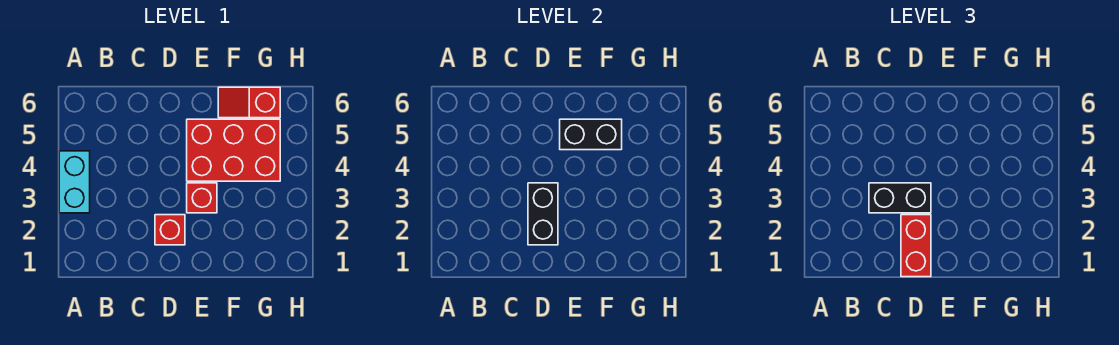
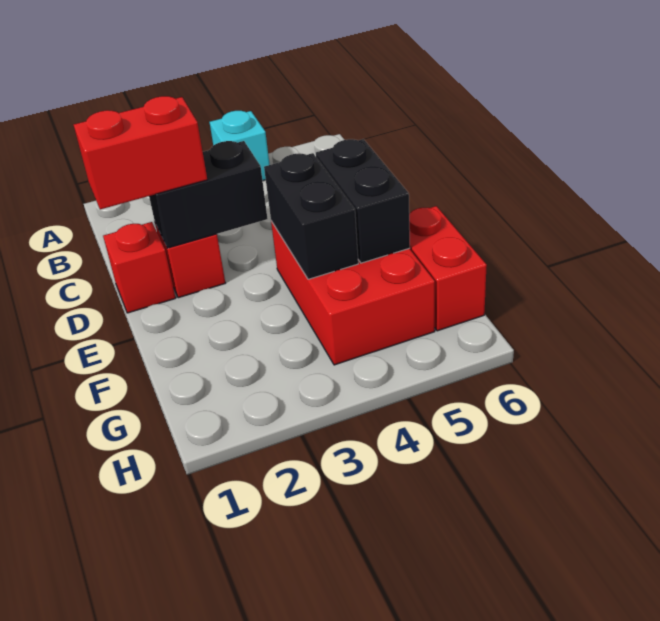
cyan brick A3:A4 level 1 -> cyan brick A4 level 1
black brick C3:D3 level 3 -> black brick E4:F4 level 2
red brick E3 level 1 -> red brick D1 level 1
red slope F6:G6 level 1 top G -> red brick F6:G6 level 1

